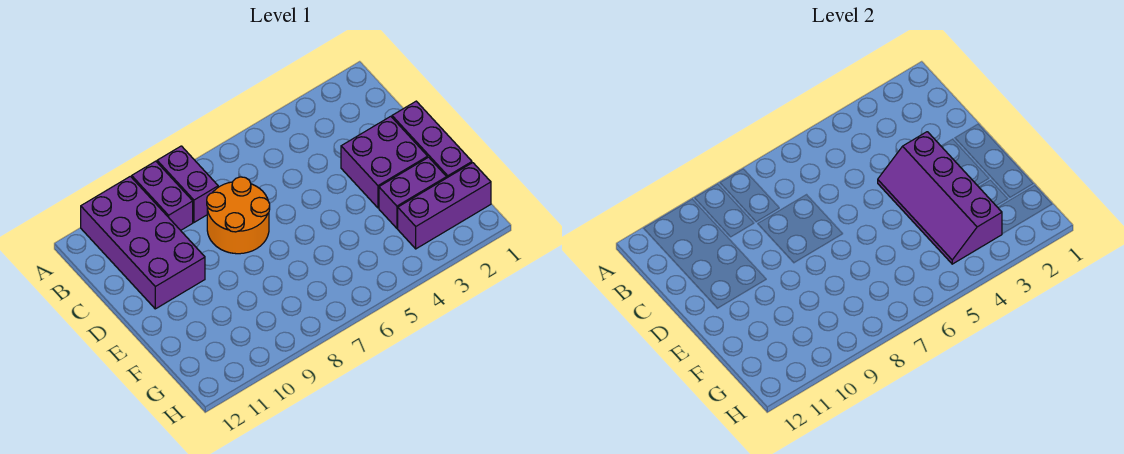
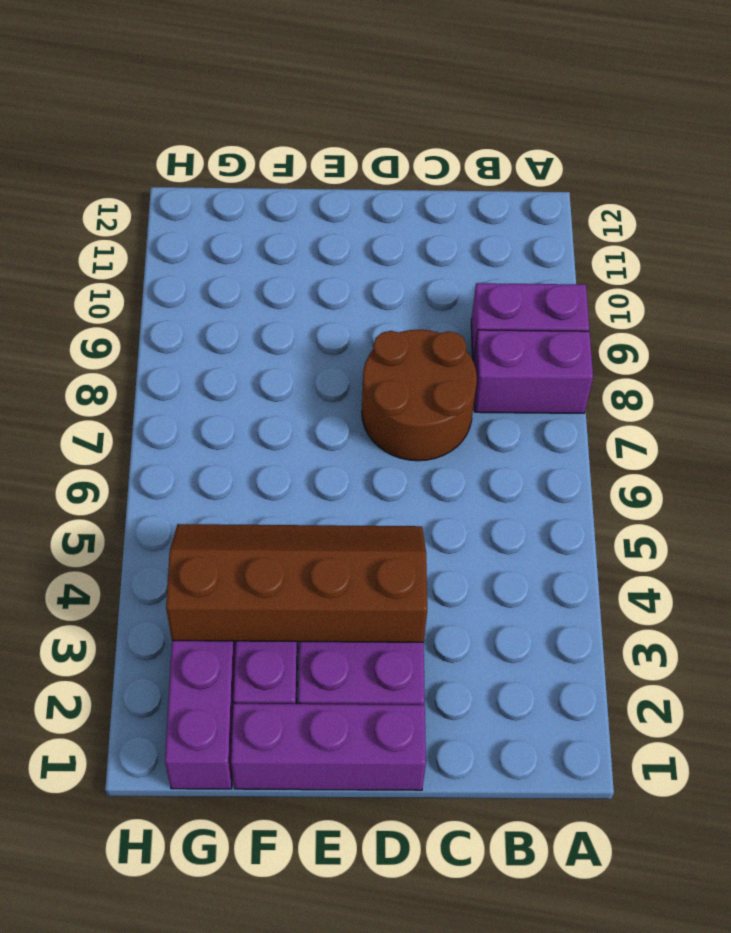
purple brick A10:D11 level 1 -> none
orange round brick C7:D8 level 1 -> brown round brick C7:D8 level 1
purple slope D3:G4 level 2 top 3 -> brown slope D3:G4 level 2 top 3

